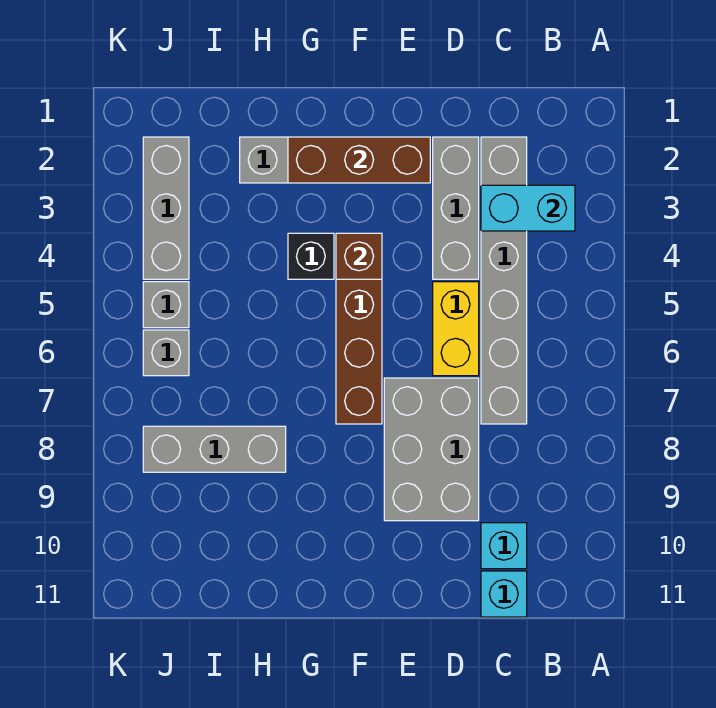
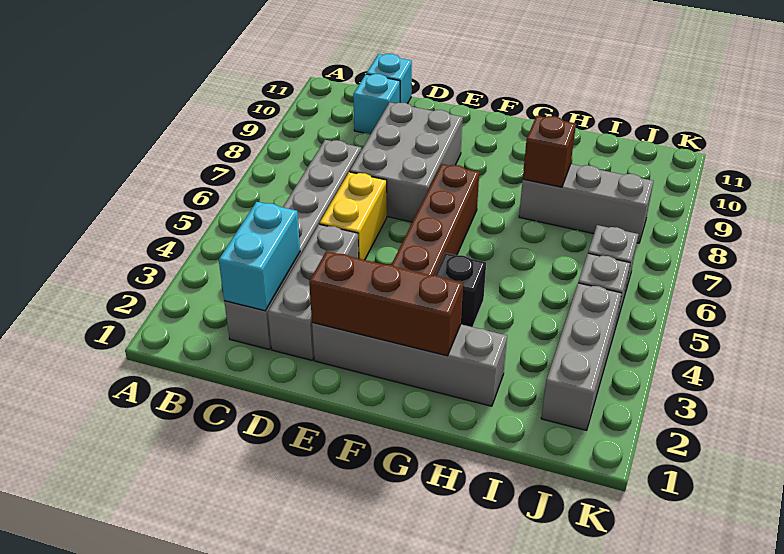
cyan brick B3:C3 level 2 -> cyan brick C2:C3 level 2
brown brick F4 level 2 -> brown brick H8 level 2

